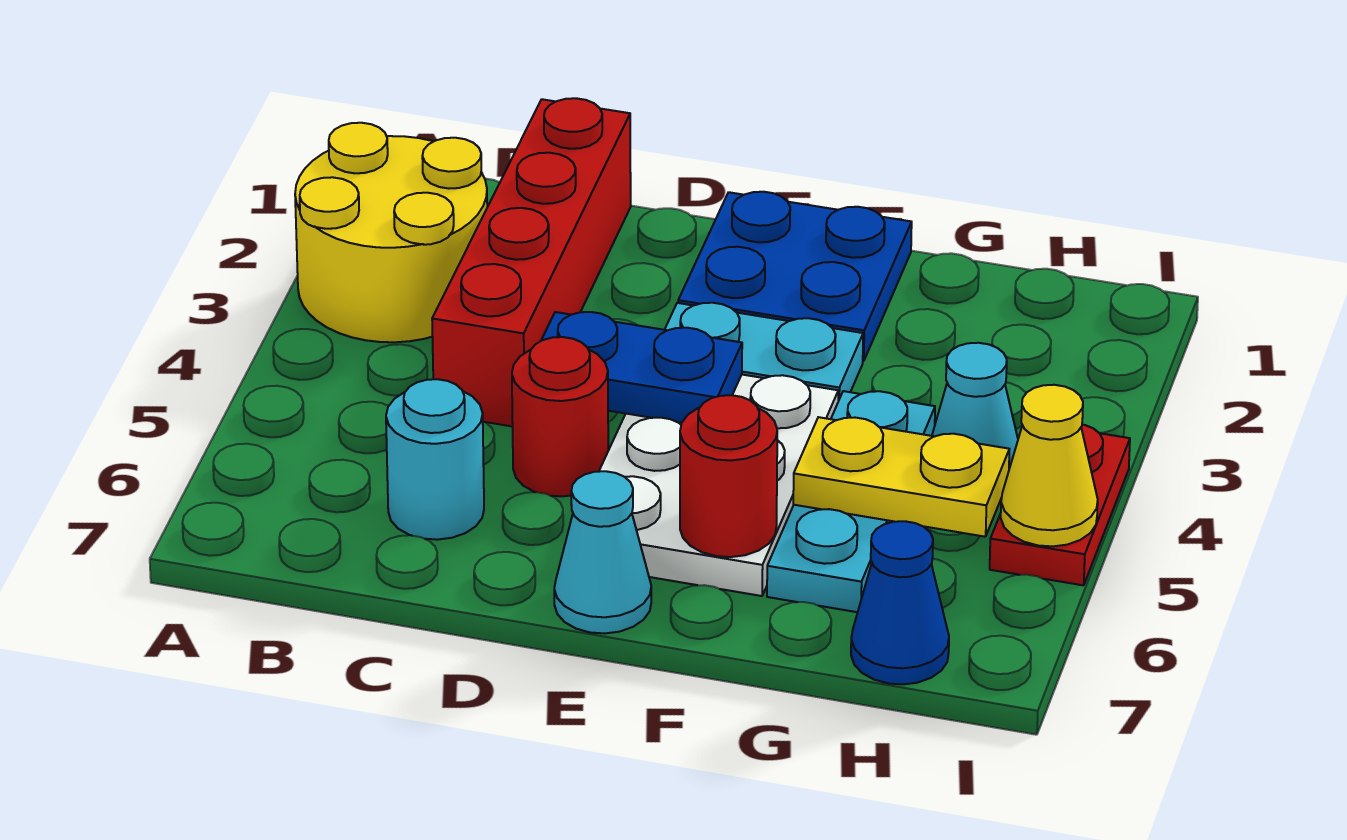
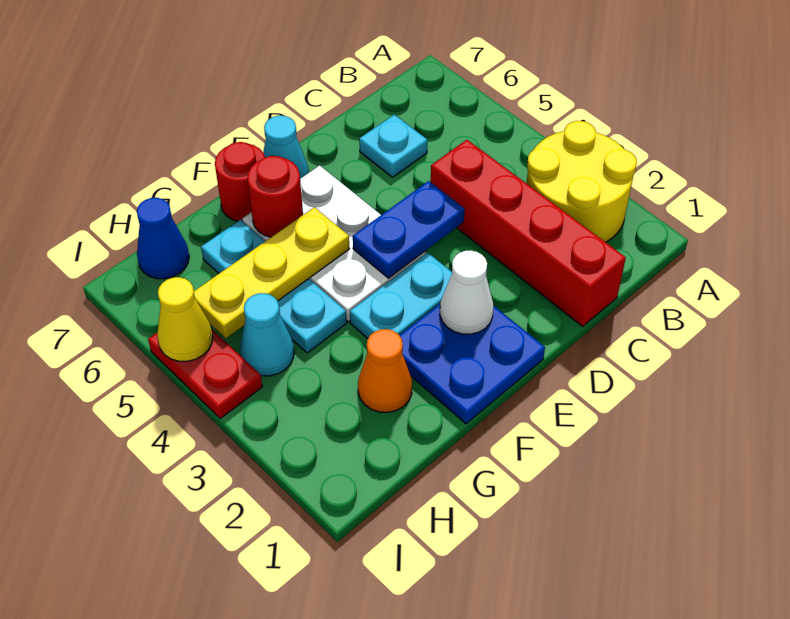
cyan round brick C6 level 1 -> cyan plate C6 level 1
red round brick D5 level 1 -> red round brick F7 level 1
none -> white cone E2 level 2
none -> orange cone G2 level 1
yellow plate G5:H5 level 2 -> yellow plate F5:H5 level 2

